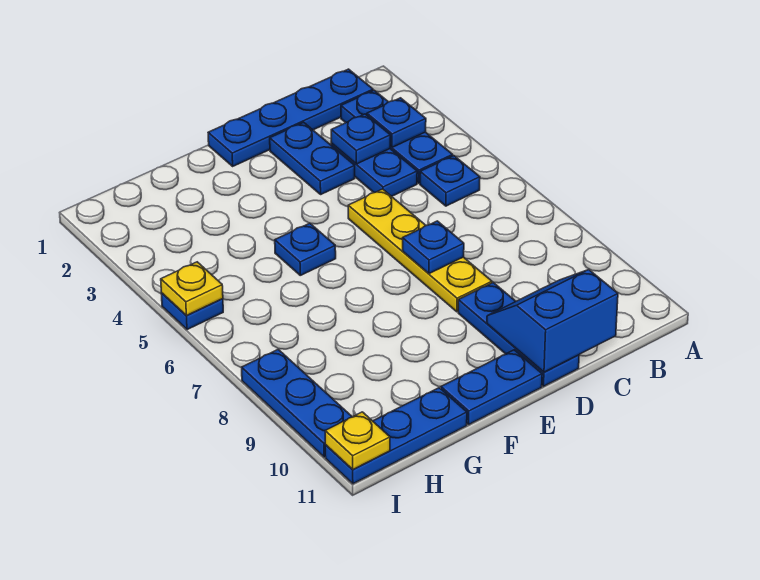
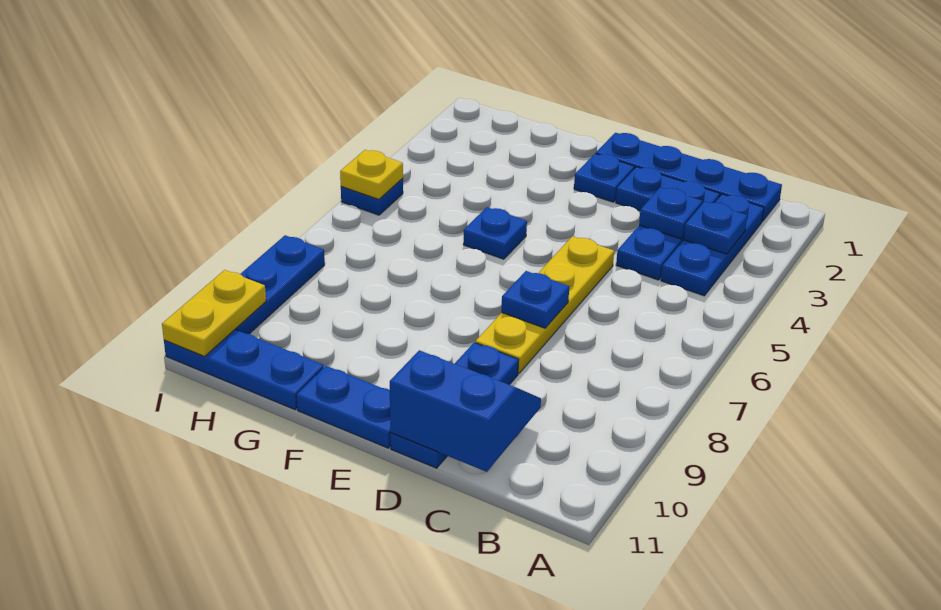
blue plate B5 level 1 -> blue plate E2 level 1
blue plate D2:D3 level 1 -> blue plate C2:D2 level 1
yellow plate I11 level 2 -> yellow plate I10:I11 level 2

